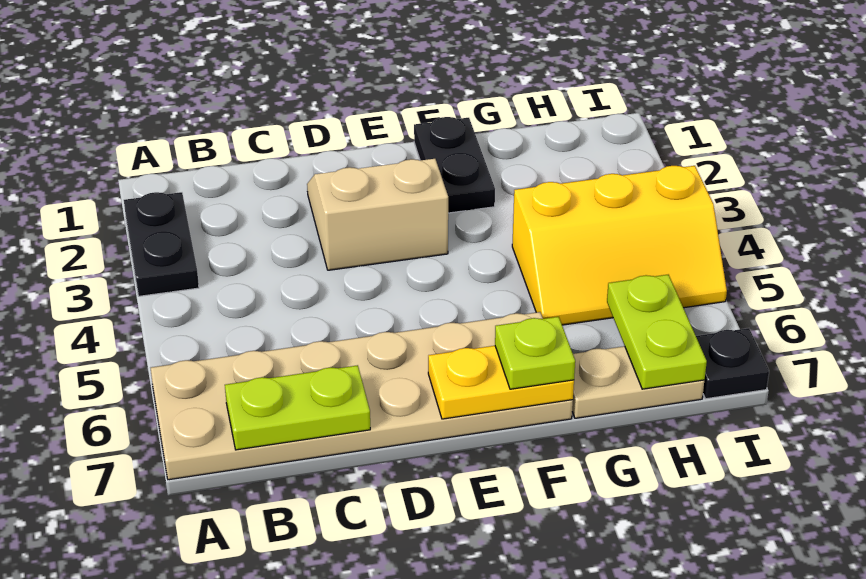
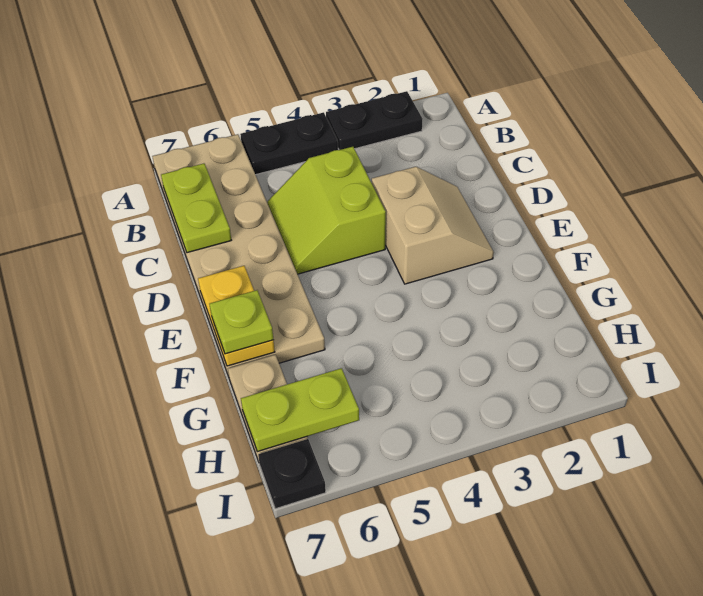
none -> lime slope C4:D5 level 1 top 4
black plate F1:F2 level 1 -> black plate A4:A5 level 1
yellow slope G4:I5 level 1 top 4 -> none

